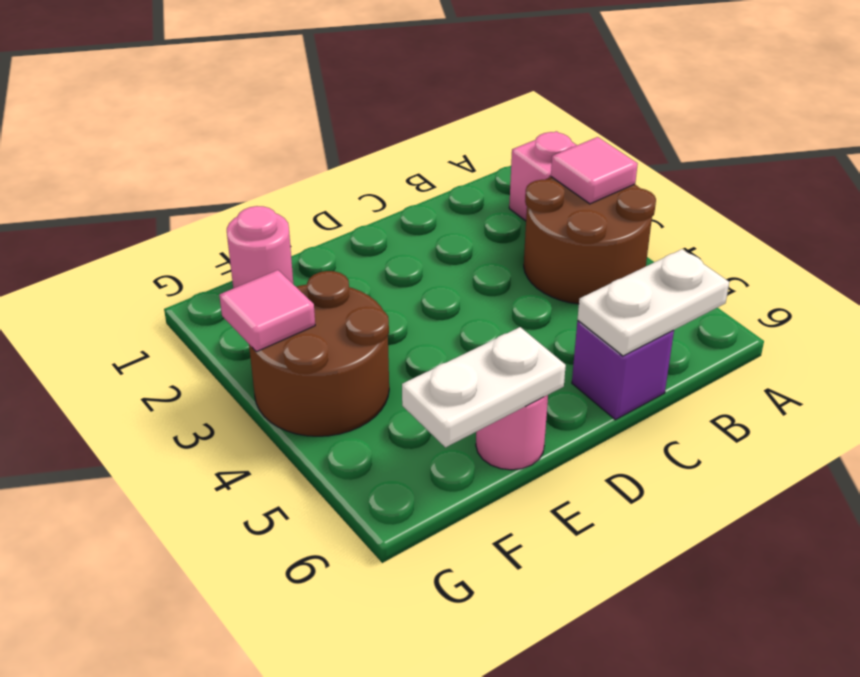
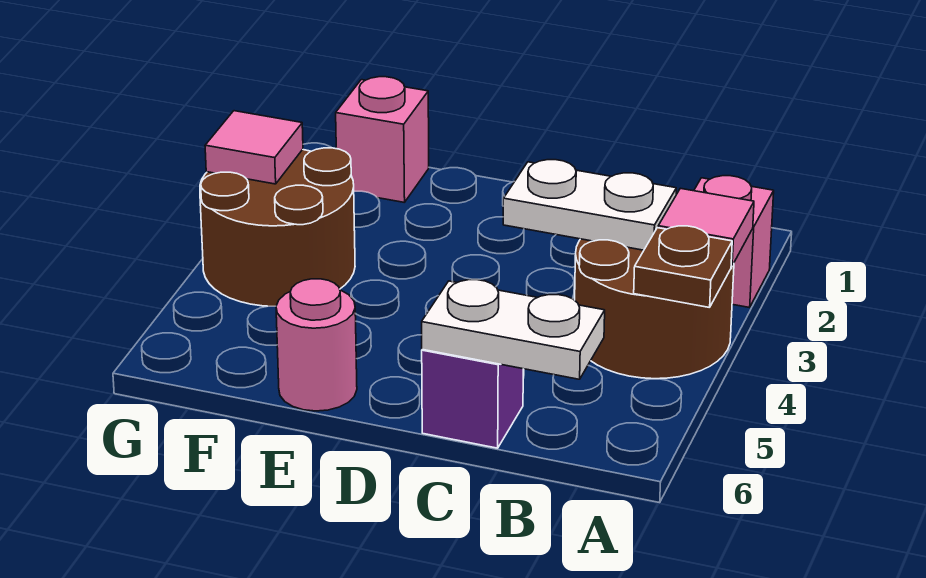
none -> brown plate A4 level 2
white plate E6:F6 level 2 -> white plate B3:C3 level 2
pink round brick F1 level 1 -> pink brick F1 level 1

